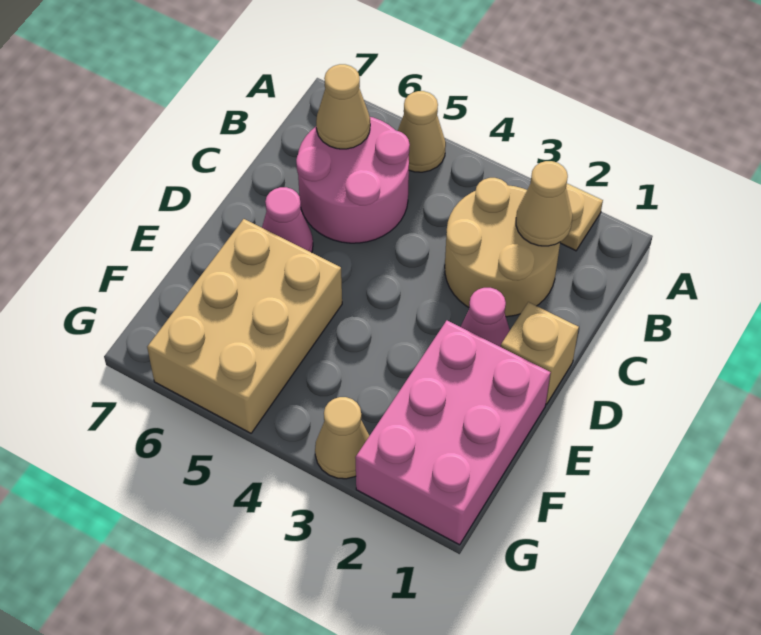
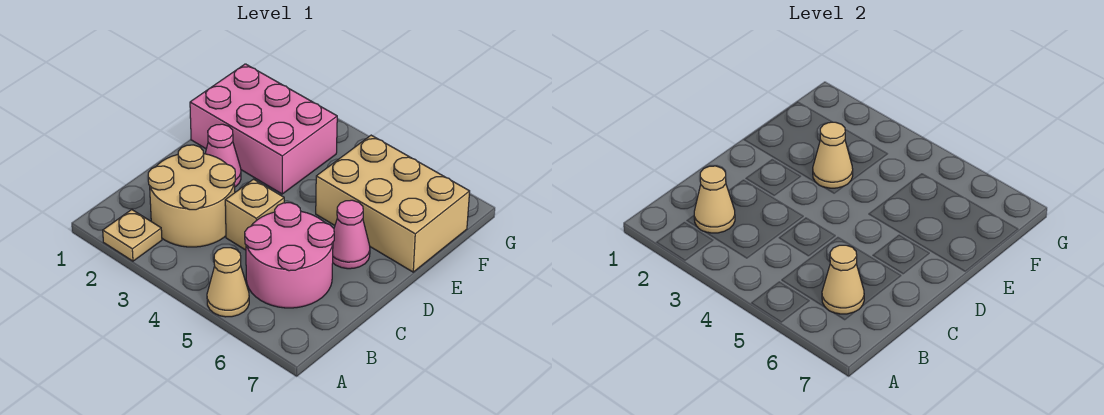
tan brick D1 level 1 -> tan brick C4 level 1
pink brick E1:G2 level 1 -> pink brick E1:F3 level 1
tan brick E5:G6 level 1 -> tan brick E5:F7 level 1
tan cone G3 level 1 -> tan cone E3 level 2

